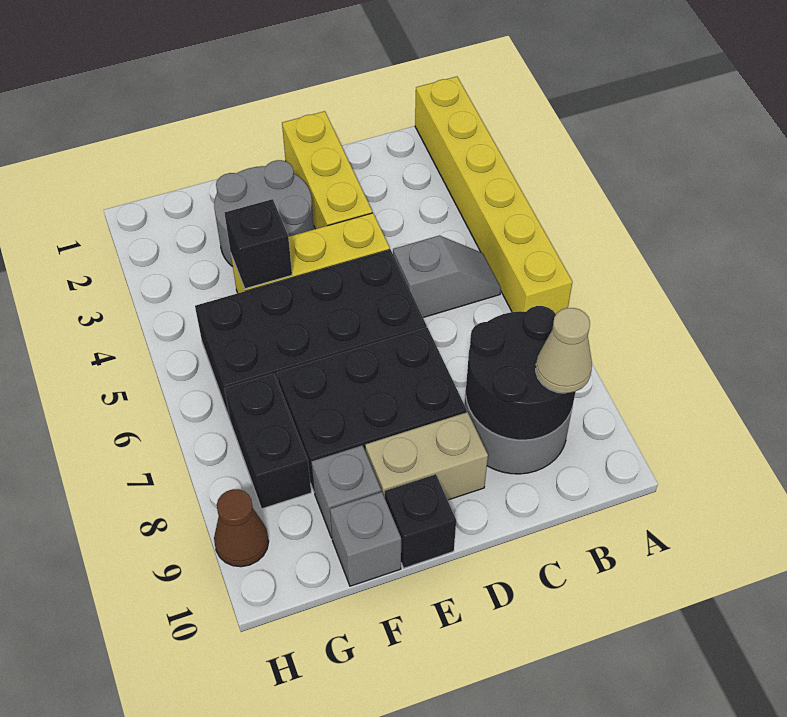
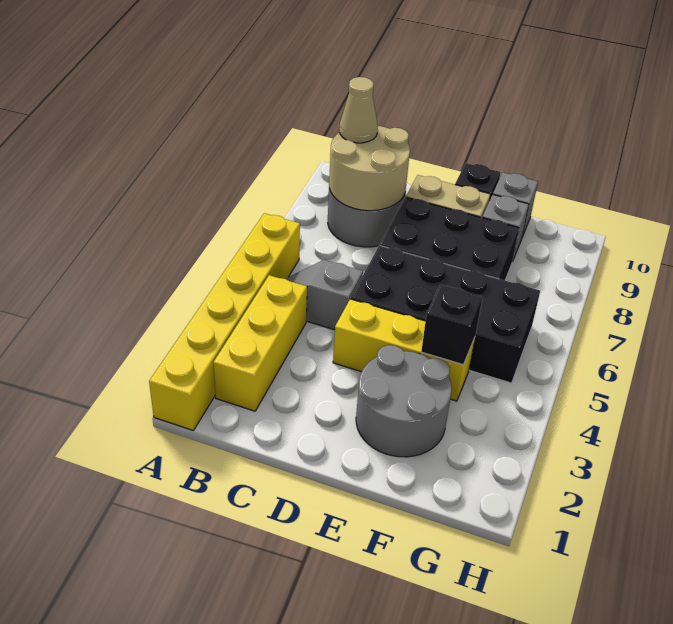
black round brick B8:C9 level 2 -> tan round brick B8:C9 level 2
yellow brick D1:D3 level 1 -> yellow brick B2:B4 level 1
black brick G7:G8 level 1 -> none
brown cone H9 level 1 -> none

